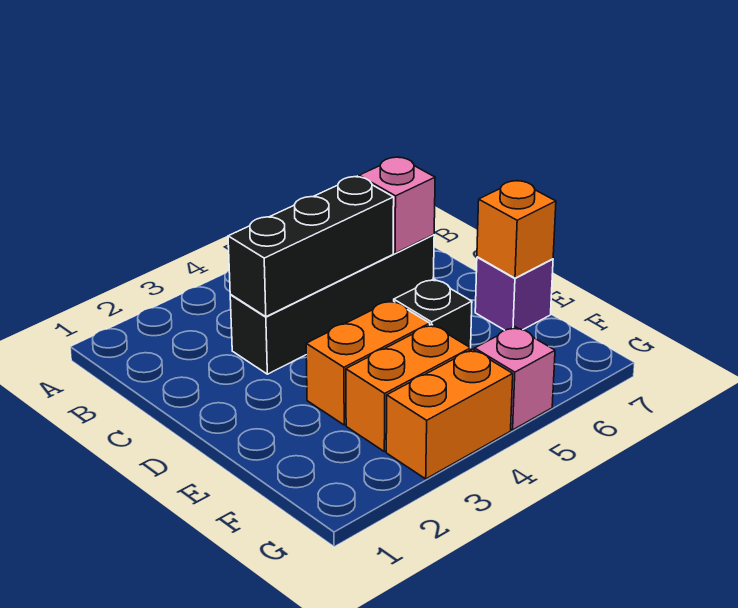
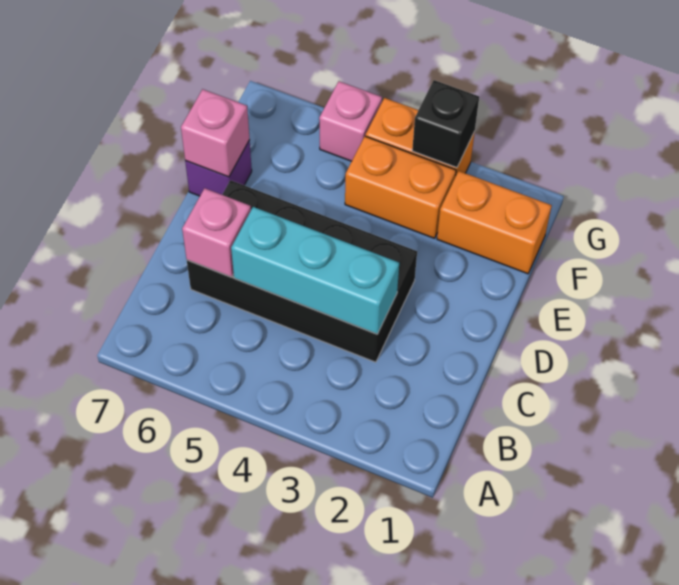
black brick C3:C6 level 1 -> black brick C3:D6 level 1
black brick C3:C5 level 2 -> cyan brick C3:C5 level 2
orange brick E3:E4 level 1 -> orange brick F1:F2 level 1
black brick E5 level 1 -> black brick G3 level 2
orange brick E7 level 2 -> pink brick E7 level 2

